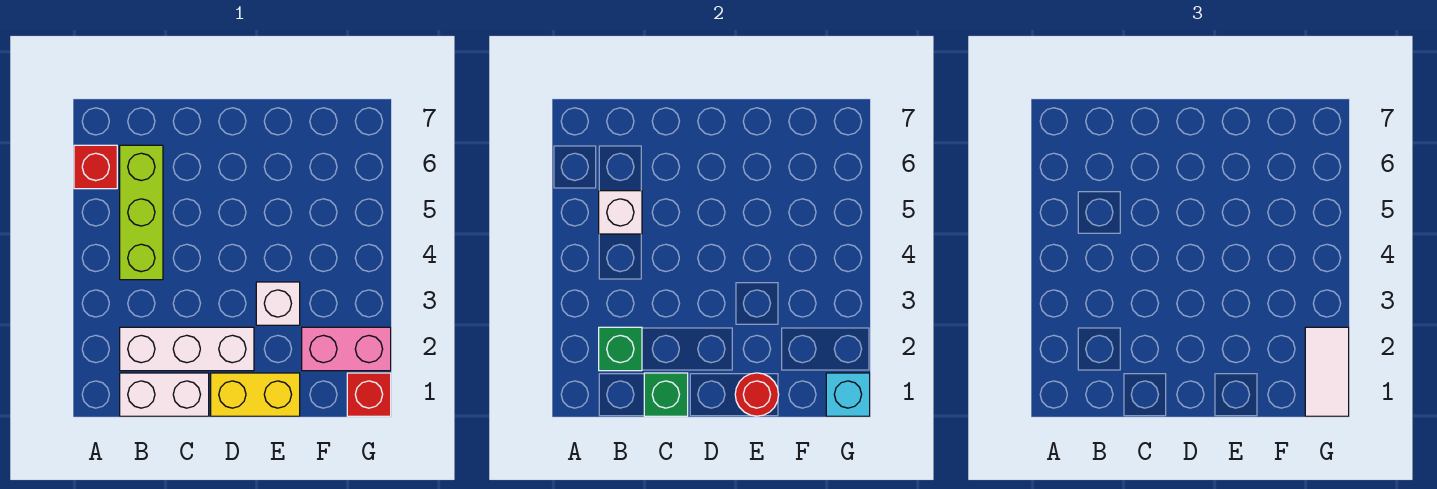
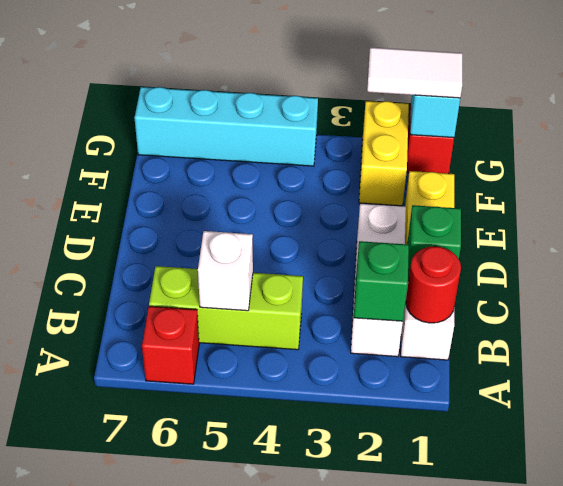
red round brick E1 level 2 -> red round brick B1 level 2
white brick E3 level 1 -> none
pink brick F2:G2 level 1 -> yellow brick F2:G2 level 1
none -> cyan brick G4:G7 level 1

